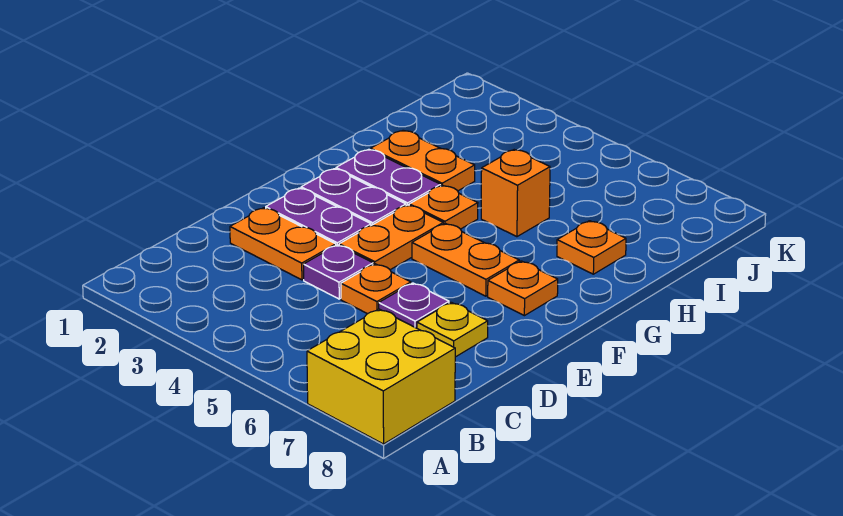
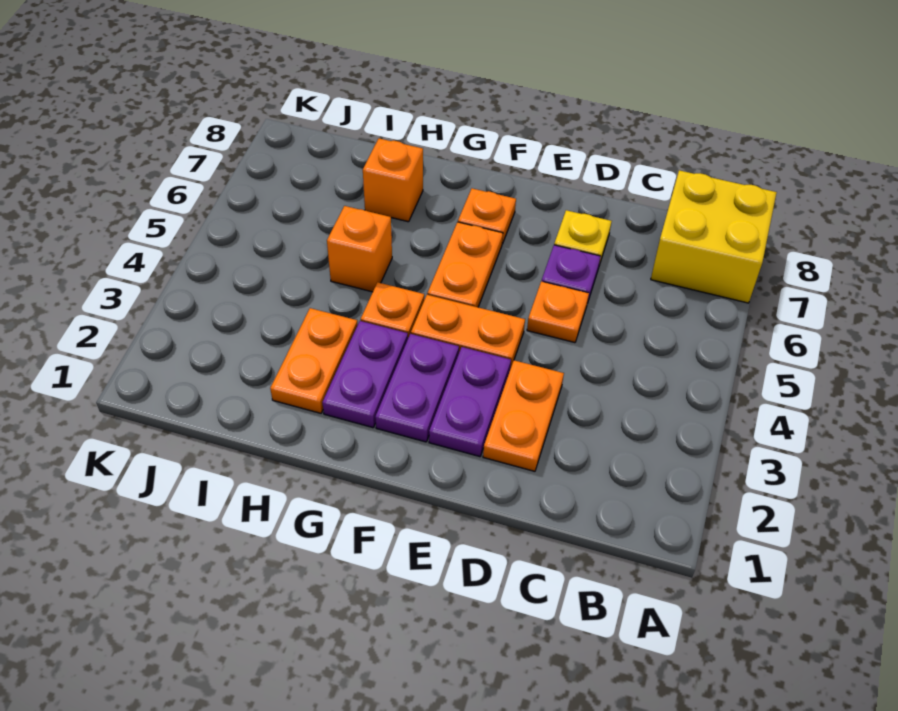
purple plate D4 level 1 -> none
orange plate H7 level 1 -> orange brick H7 level 1

